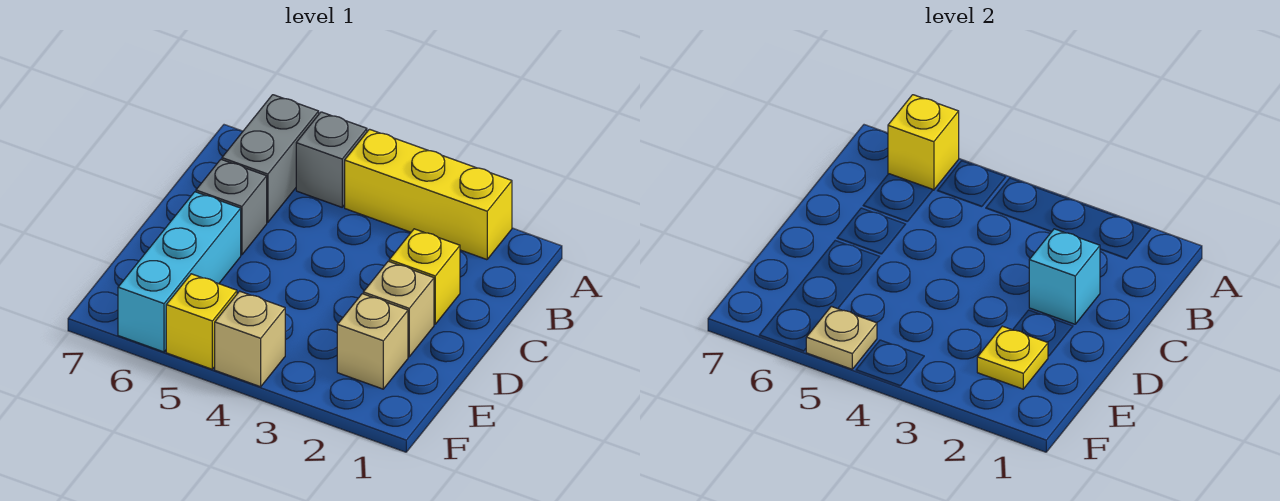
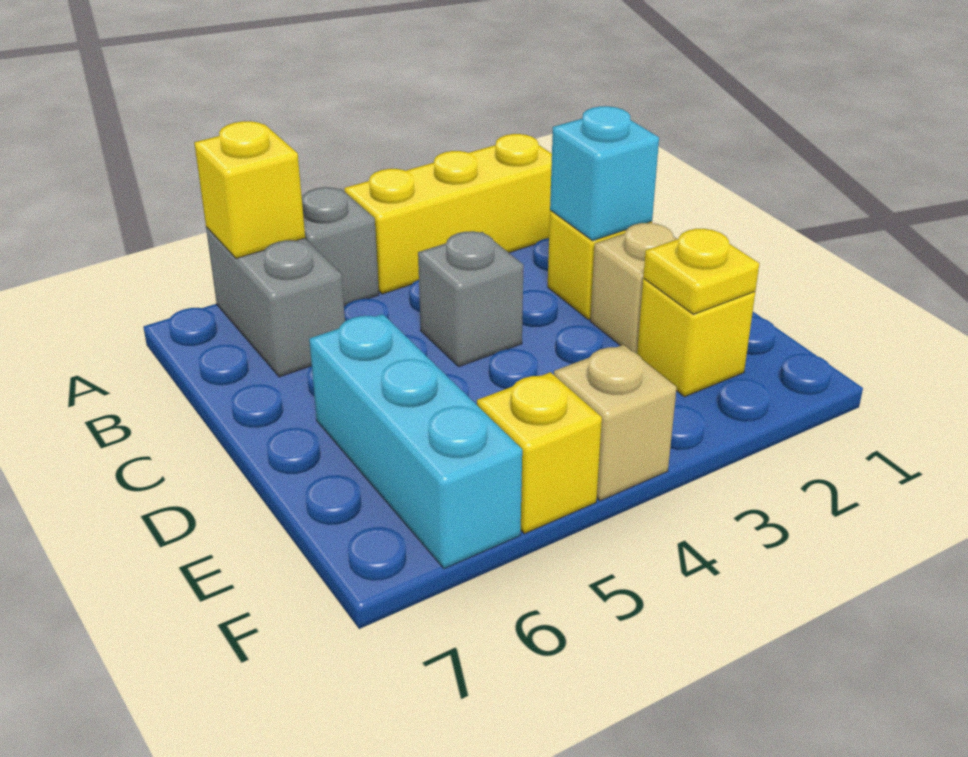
grey brick C6 level 1 -> grey brick C4 level 1
tan brick E2 level 1 -> yellow brick E2 level 1
tan plate F5 level 2 -> none

